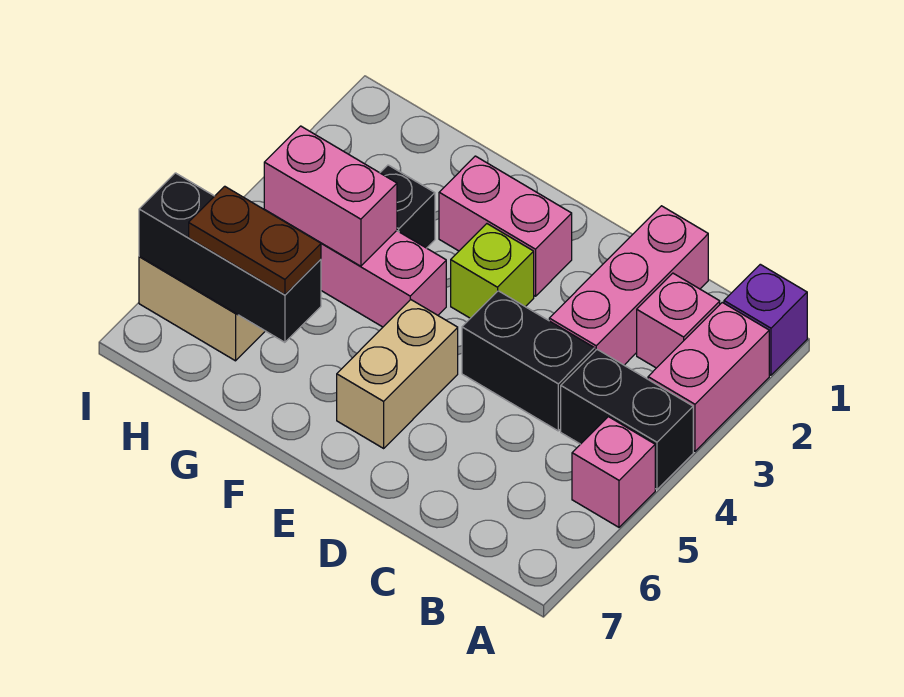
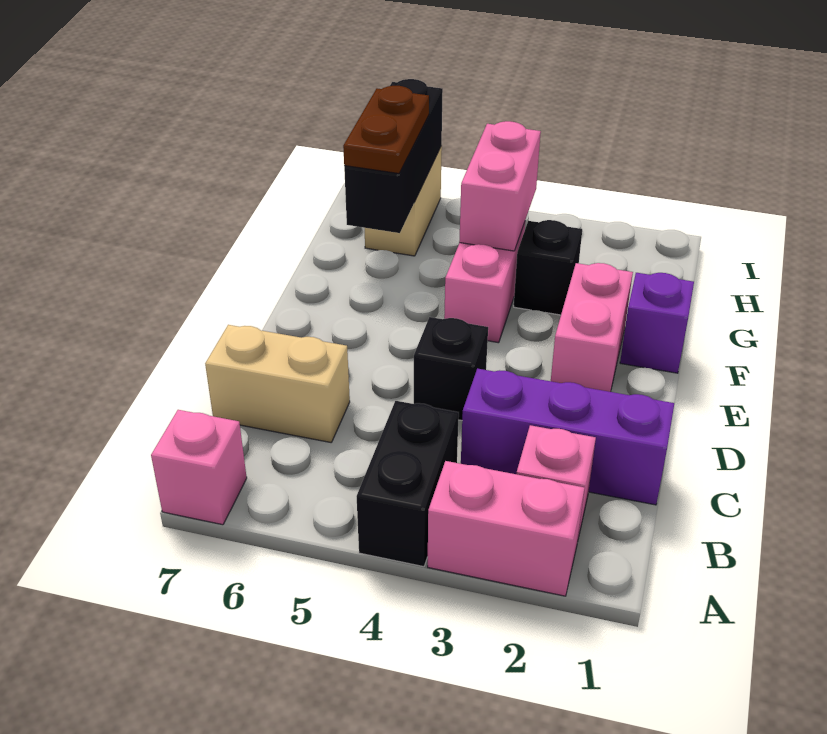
purple brick A1 level 1 -> purple brick F1 level 1
pink brick A5 level 1 -> pink brick A7 level 1
pink brick C1:C3 level 1 -> purple brick C1:C3 level 1
black brick C4:D4 level 1 -> black brick D4 level 1
lime brick E3 level 1 -> none
tan brick E5:E6 level 1 -> tan brick C6:C7 level 1

